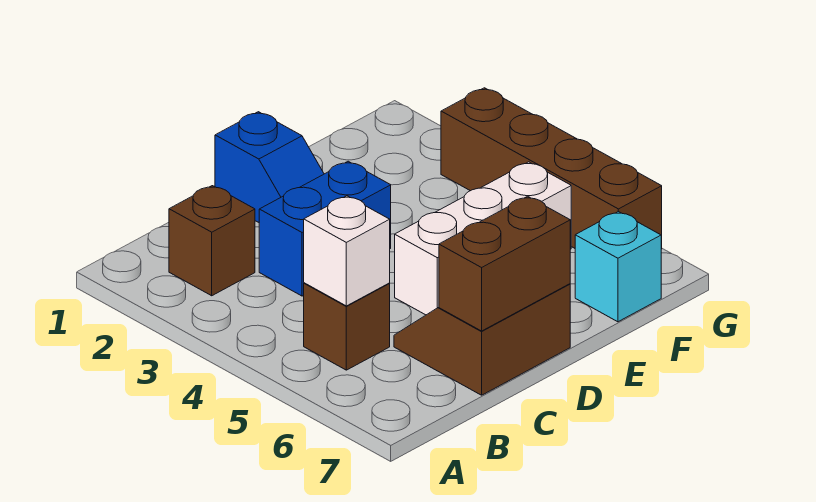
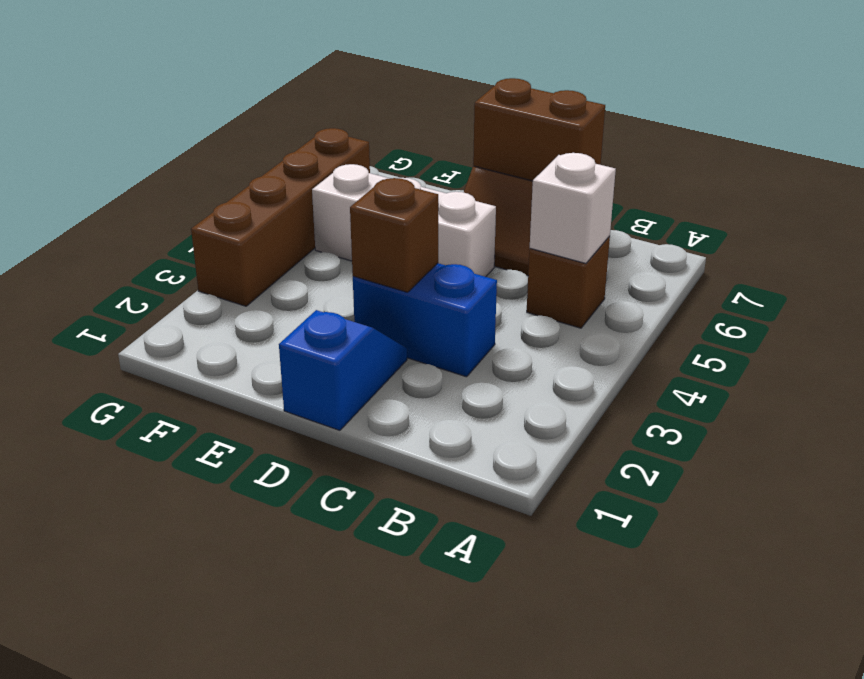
brown brick B2 level 1 -> brown brick D3 level 2
cyan brick F7 level 1 -> none

